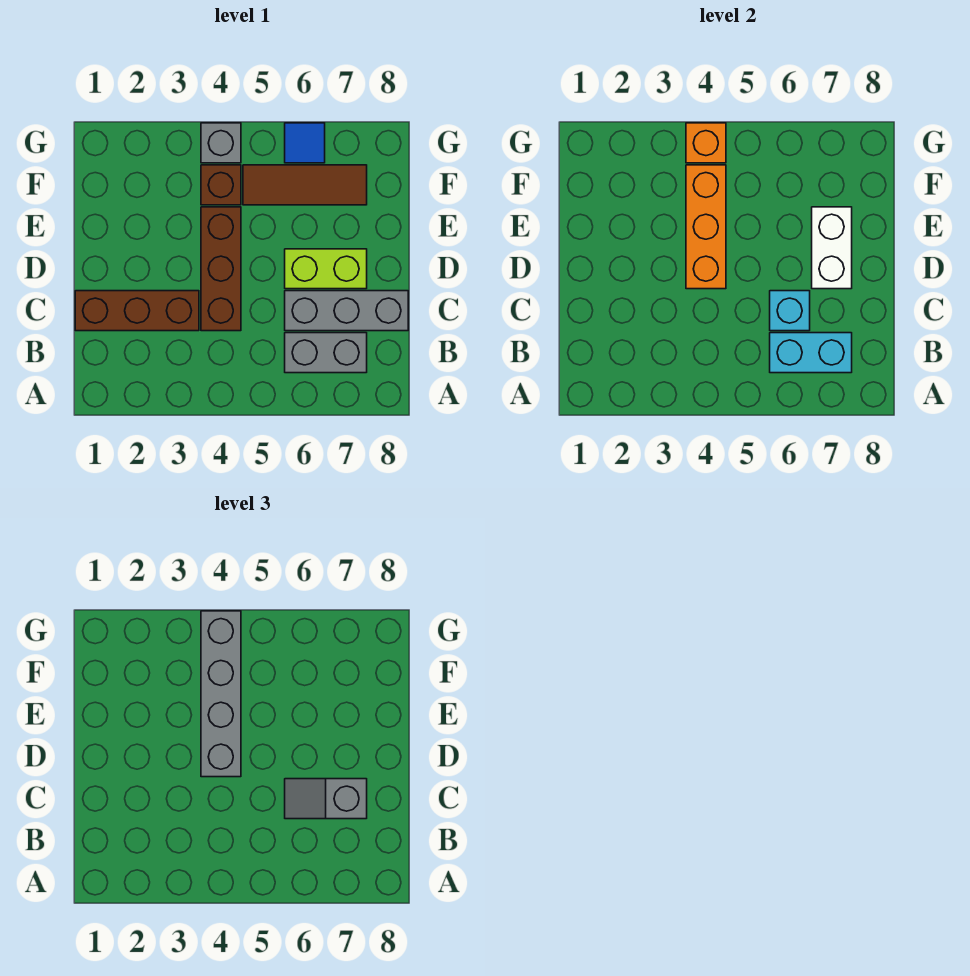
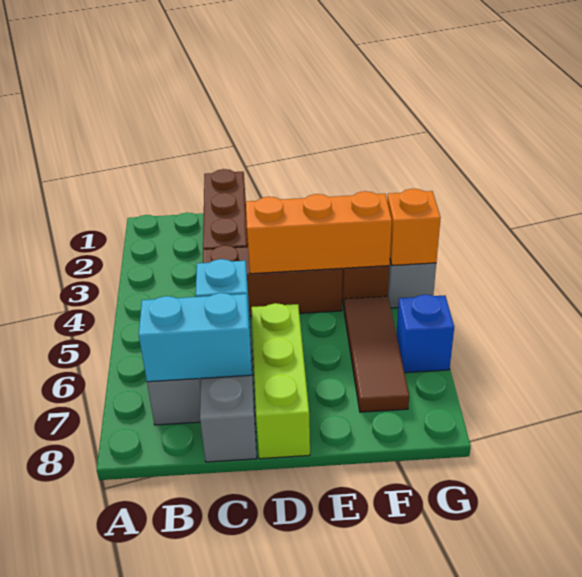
cyan brick B6:B7 level 2 -> cyan brick B7:C7 level 2
grey slope C6:C7 level 3 top 7 -> none
grey brick D4:G4 level 3 -> none
lime brick D6:D7 level 1 -> lime brick D6:D8 level 1
white brick D7:E7 level 2 -> none
blue tile G6 level 1 -> blue brick G6 level 1

